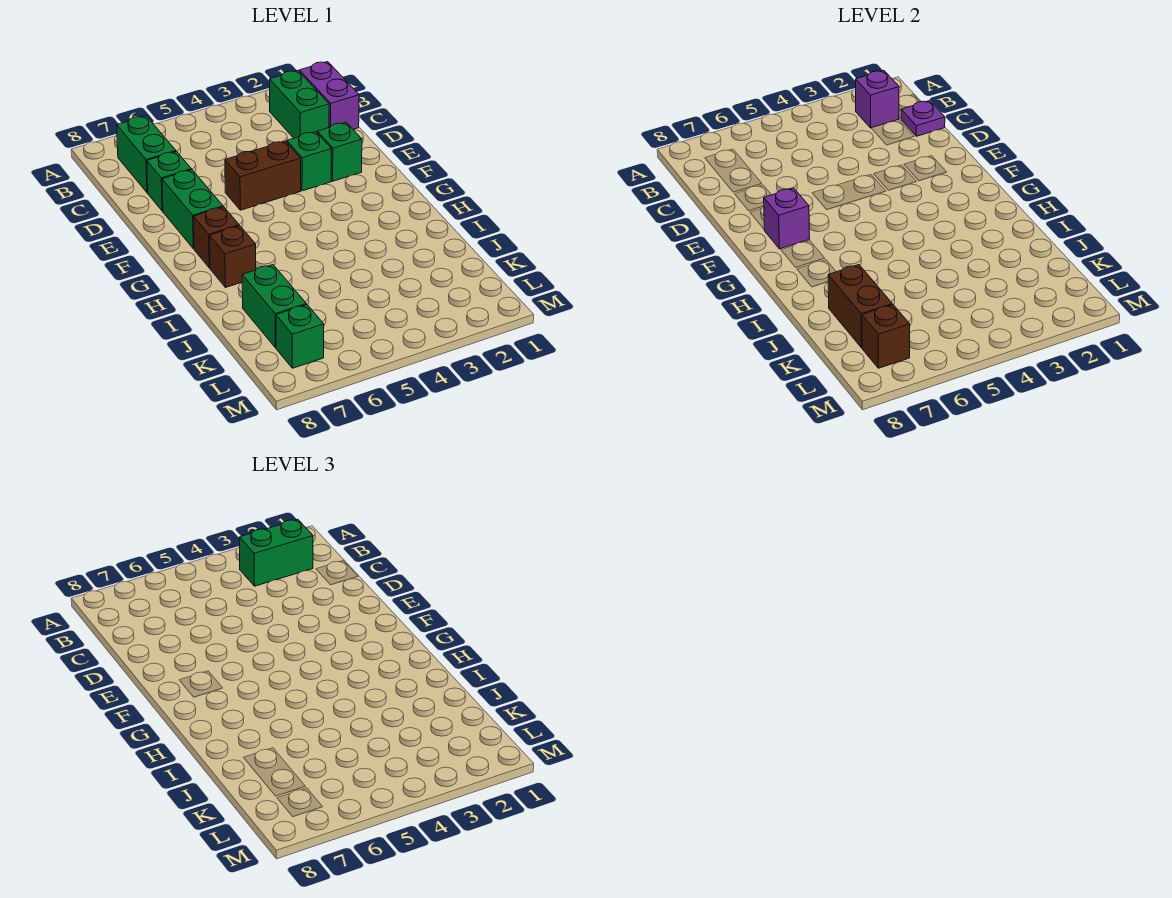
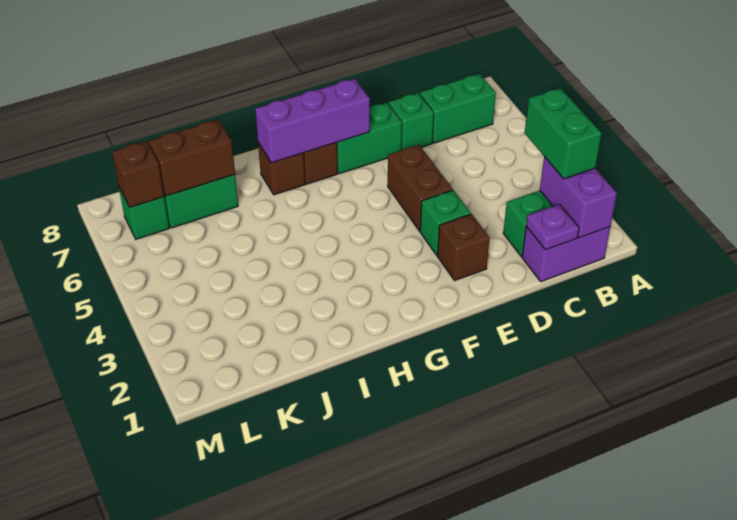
purple brick B2 level 2 -> purple brick B1:B2 level 2
green brick E2 level 1 -> brown brick E2 level 1
purple brick F7 level 2 -> purple brick F7:H7 level 2

